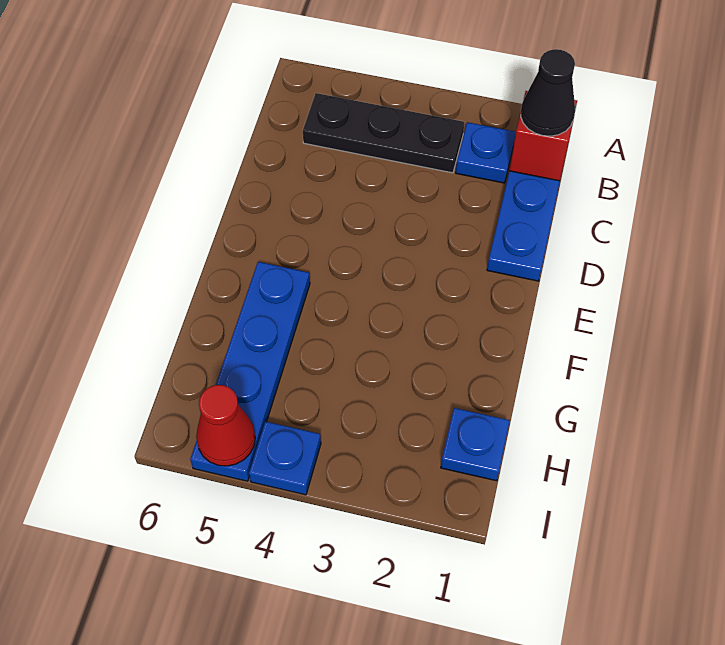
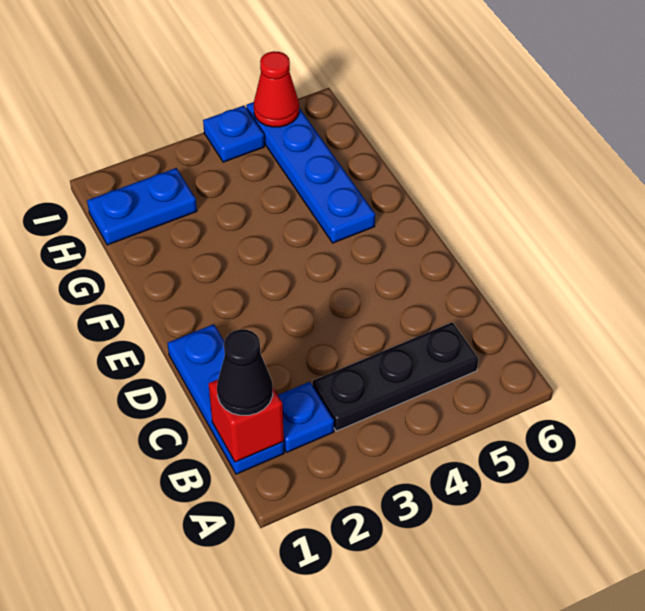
blue plate H1 level 1 -> blue plate H1:H2 level 1

